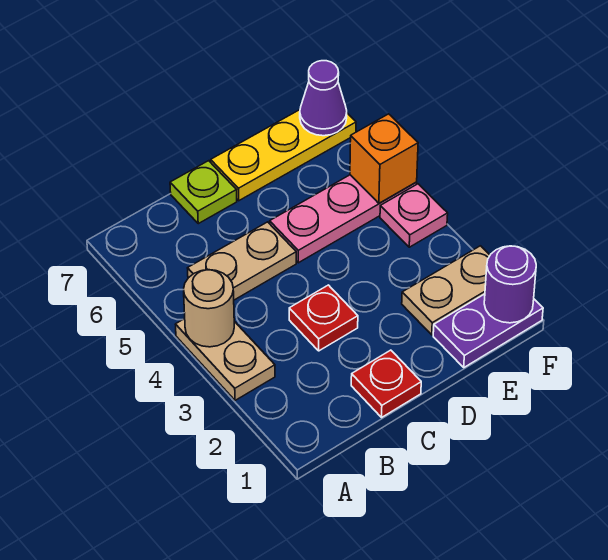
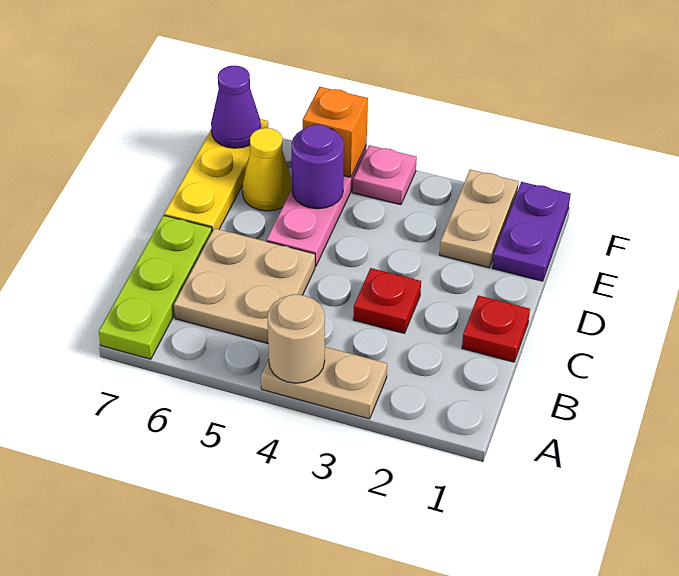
tan plate B5:C5 level 1 -> tan plate B5:C6 level 1
lime plate C7 level 1 -> lime plate A7:C7 level 1
none -> yellow cone E6 level 1
purple round brick F1 level 2 -> purple round brick E5 level 2

